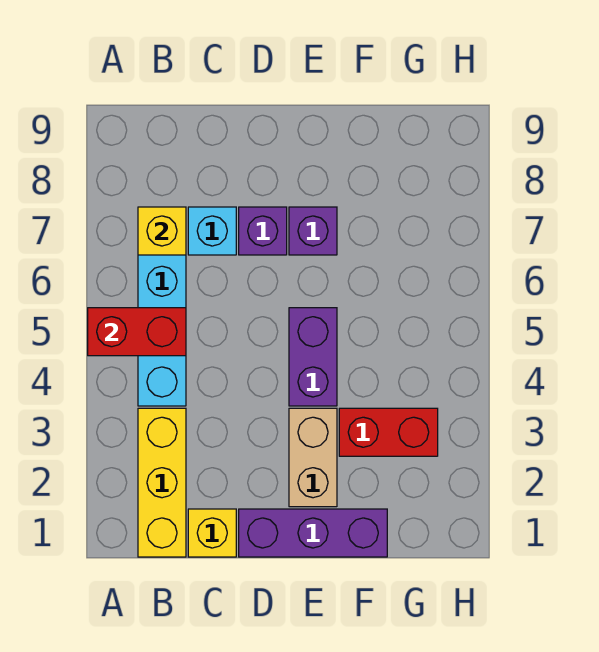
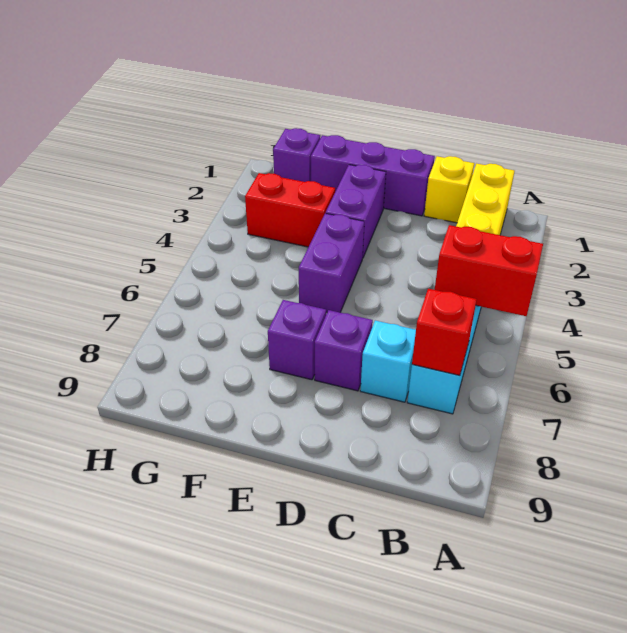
yellow brick B7 level 2 -> red brick B7 level 2
tan brick E2:E3 level 1 -> purple brick E2:E3 level 1
none -> purple brick G1 level 1

